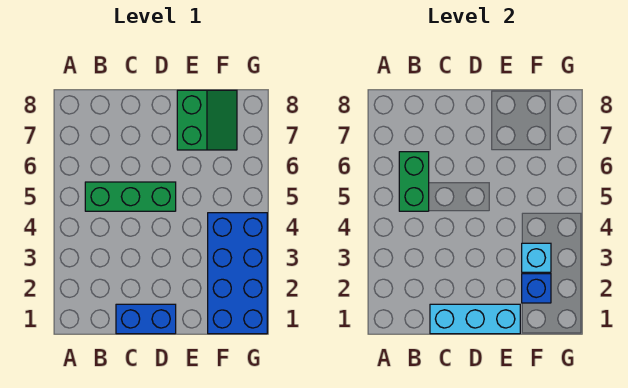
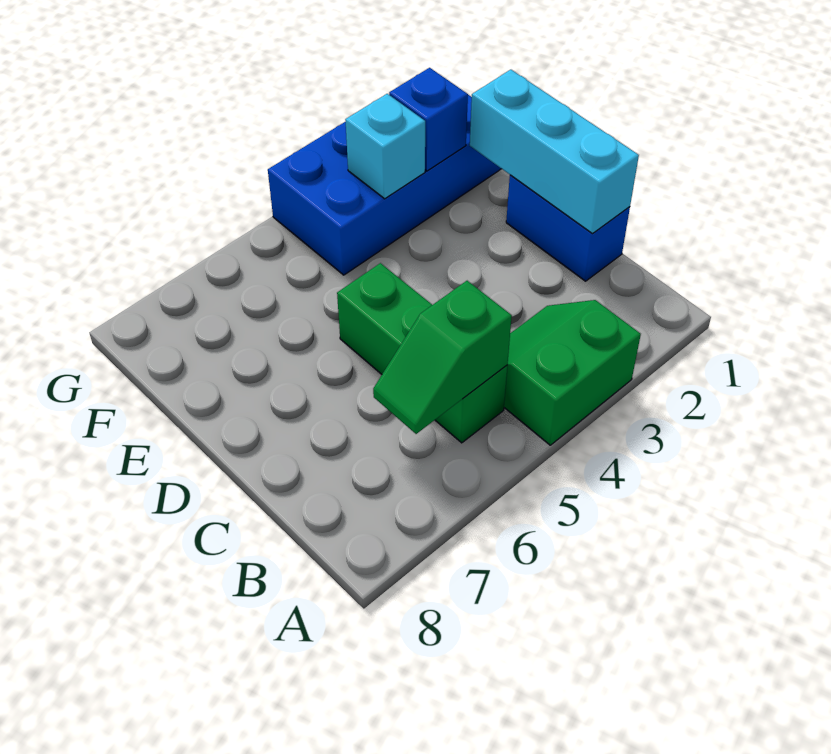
green brick B5:B6 level 2 -> green slope B5:B6 level 2 top 5
green slope E7:F8 level 1 top E -> green slope A3:B4 level 1 top A

